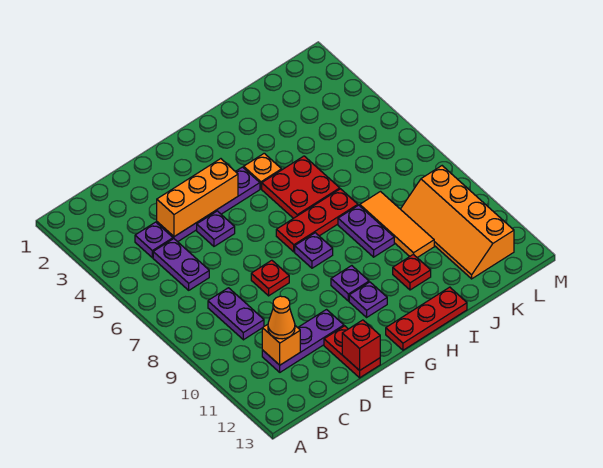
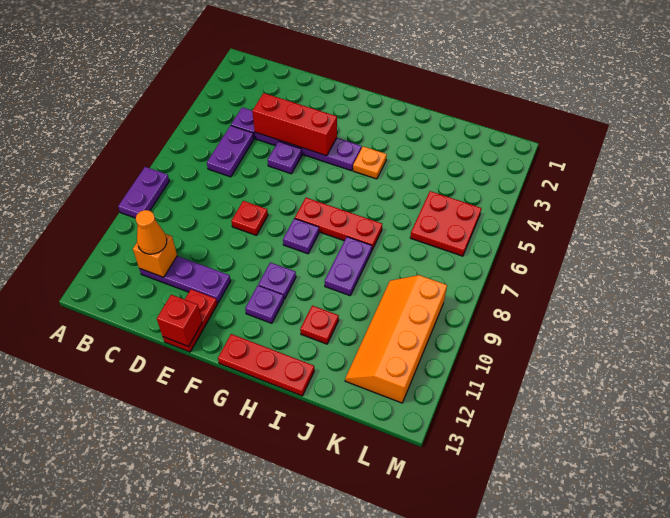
purple plate C8:C9 level 1 -> purple plate A8:A9 level 1
orange brick D4:F4 level 2 -> red brick D4:F4 level 2
red plate H5:I6 level 1 -> red plate K5:L6 level 1
orange tile J8:J10 level 1 -> none

